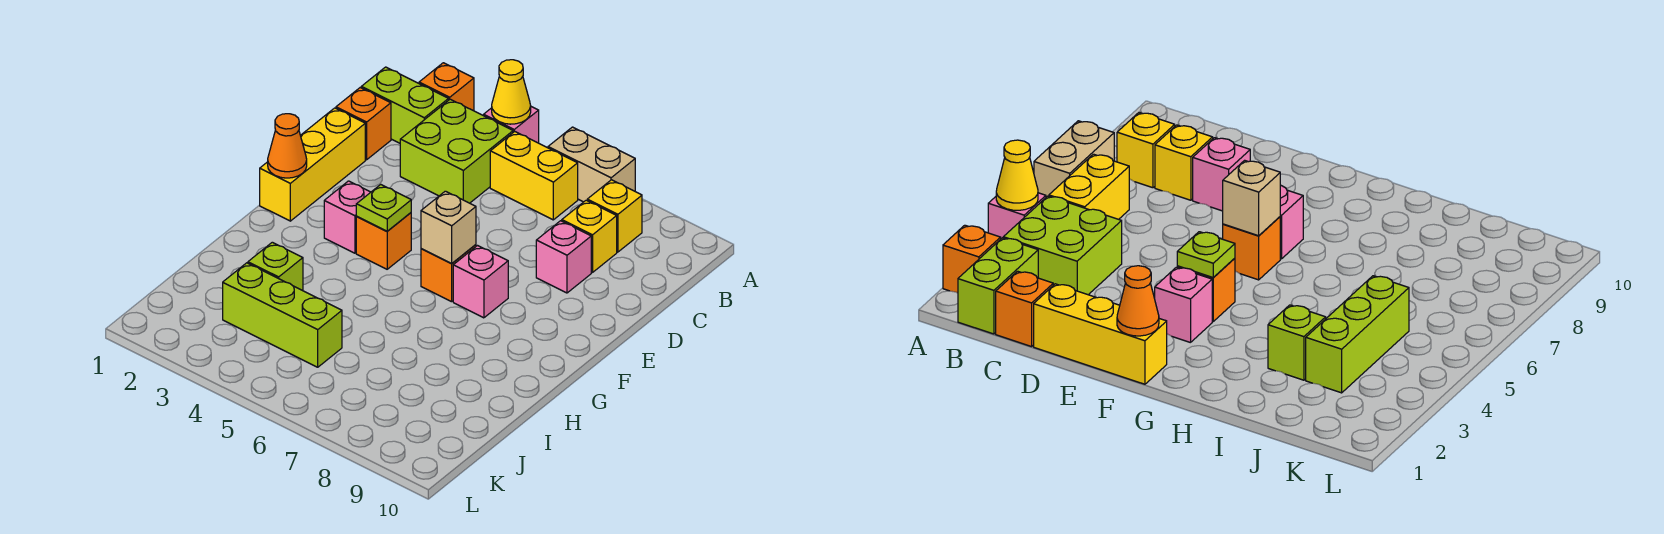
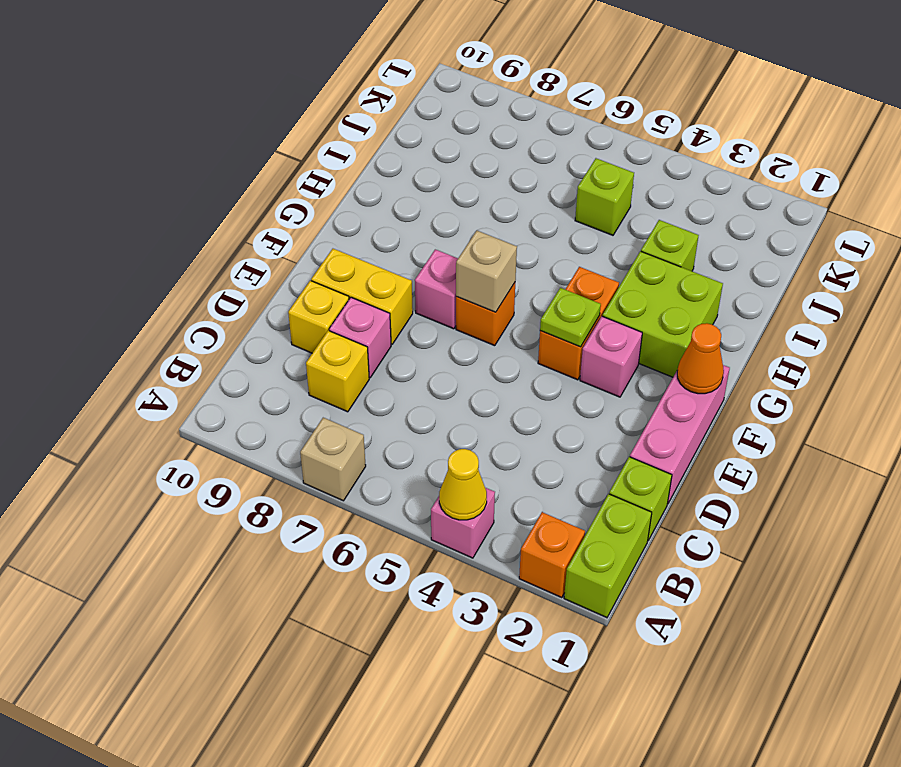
tan brick A6:A7 level 1 -> tan brick A7 level 1
lime brick B1:B2 level 1 -> lime brick A1:B1 level 1
lime brick B3:C4 level 1 -> lime brick G2:H3 level 1
yellow brick B5:B6 level 1 -> yellow brick E8:E9 level 1
yellow brick B8 level 1 -> yellow brick D9 level 1
orange brick C1 level 1 -> lime brick C1 level 1
yellow brick D1:F1 level 1 -> pink brick D1:F1 level 1
orange brick F4 level 1 -> orange brick F4:G4 level 1
lime brick J3:J5 level 1 -> lime brick J5 level 1

